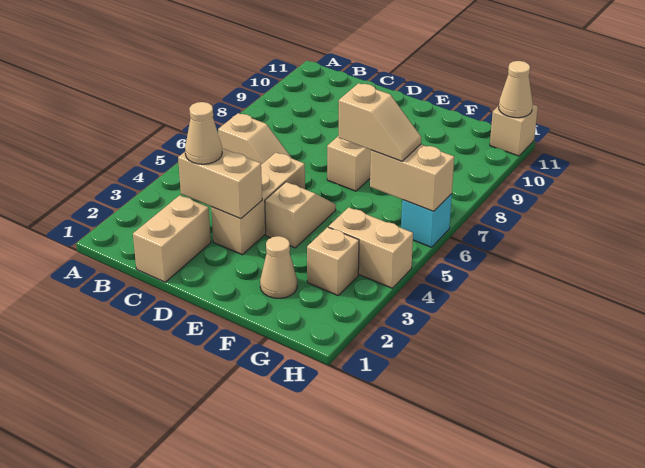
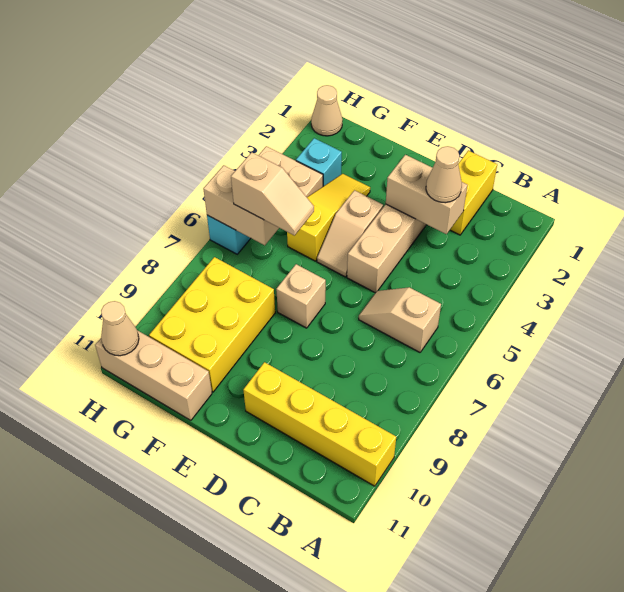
none -> yellow brick A10:D10 level 1
tan brick C1:C2 level 1 -> yellow brick C1:C2 level 1
tan cone F2 level 1 -> tan cone H1 level 1
none -> yellow slope F3:F5 level 1 top 5
tan slope F6:G6 level 3 top F -> tan slope F6:G6 level 3 top G
none -> yellow brick F8:G10 level 1
tan brick G3 level 1 -> cyan brick G3 level 1
tan brick H11 level 1 -> tan brick F11:H11 level 1

